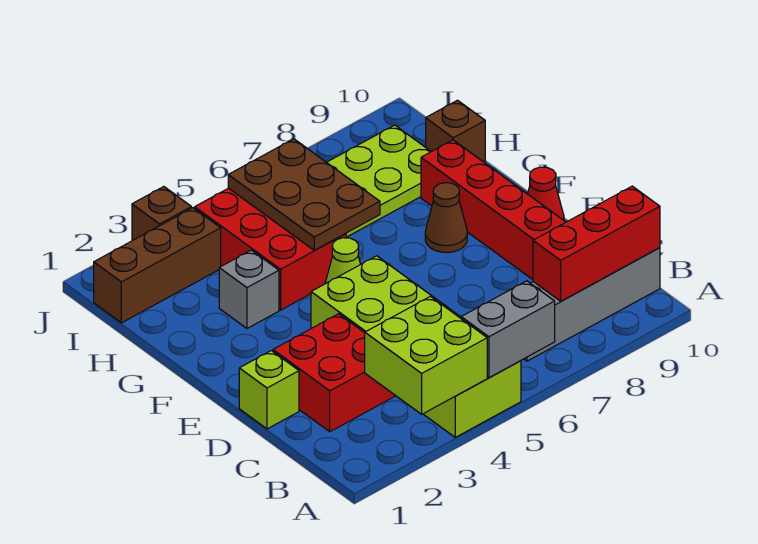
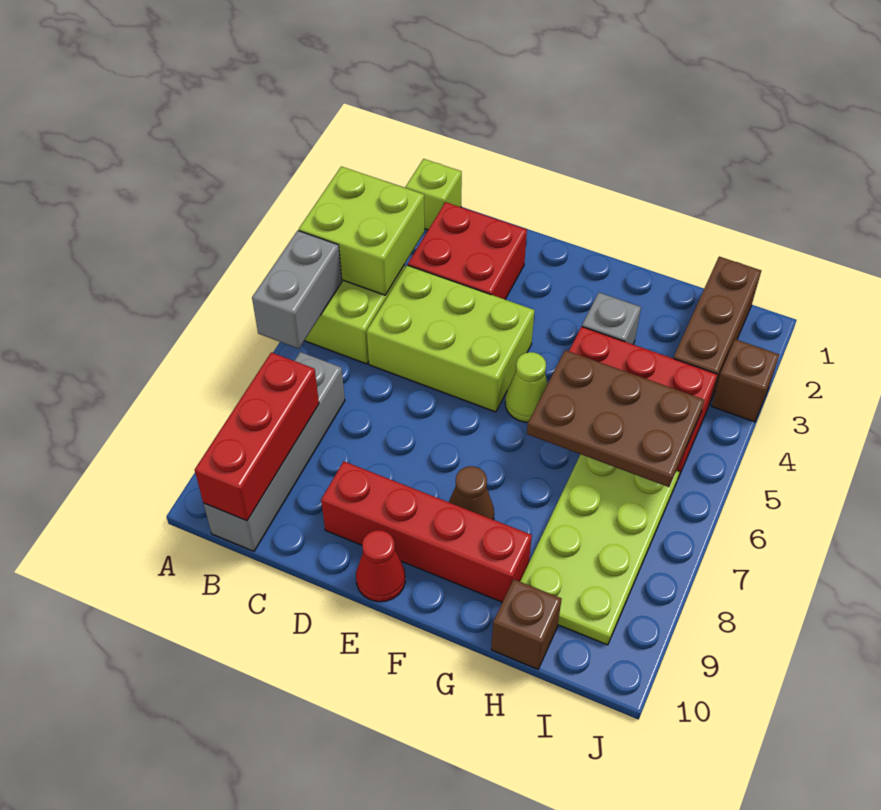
lime brick D1 level 1 -> lime brick B1 level 1

